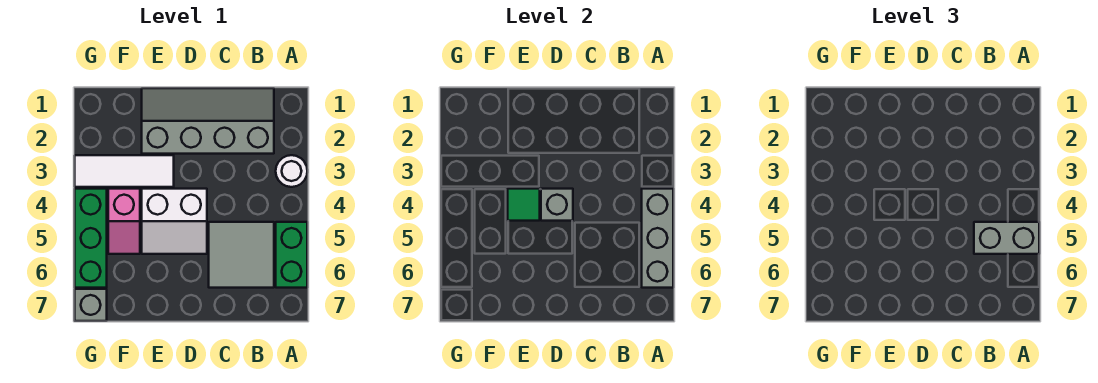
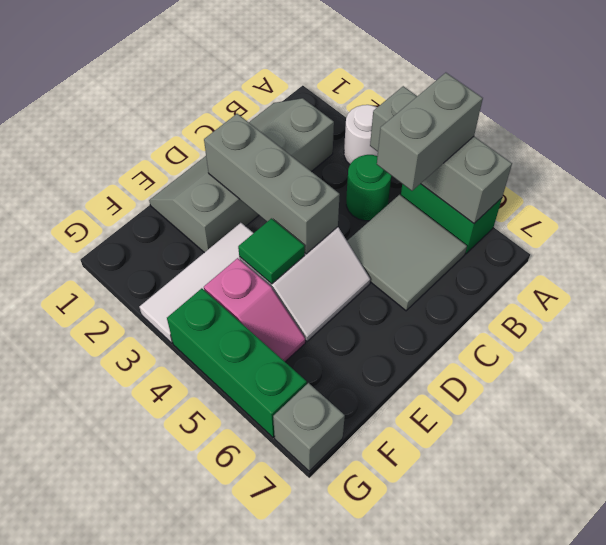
none -> green round brick B4 level 1
grey brick D4 level 2 -> grey brick D2:D4 level 2

